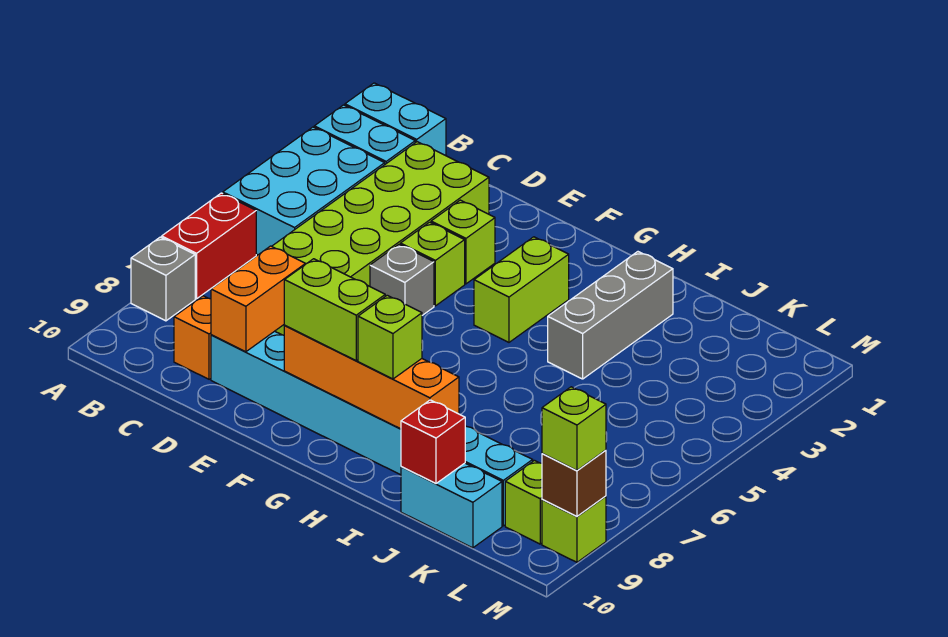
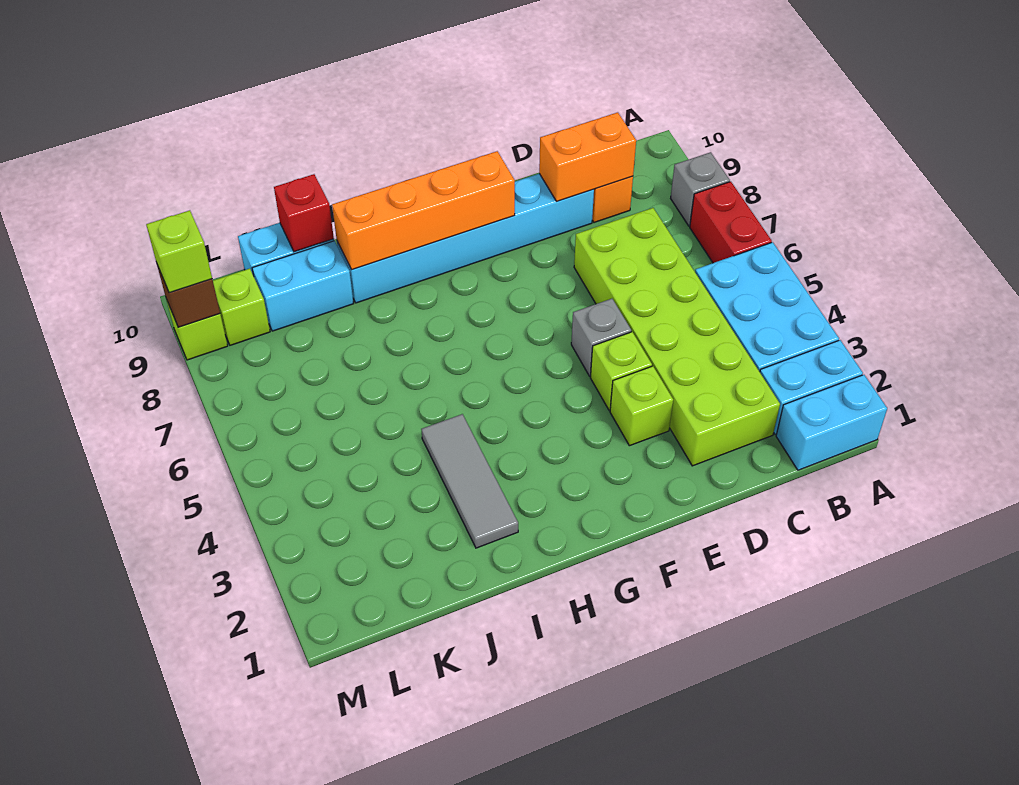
orange brick D8:D9 level 2 -> orange brick C9:D9 level 2
lime brick F9:G9 level 3 -> none
lime brick G3:G4 level 1 -> none
lime brick H9 level 3 -> none
grey brick I2:I4 level 1 -> grey tile I2:I4 level 1

